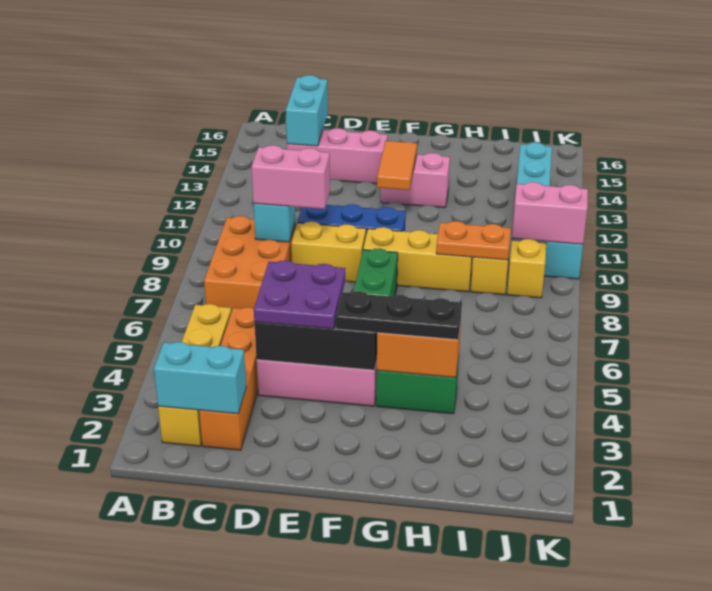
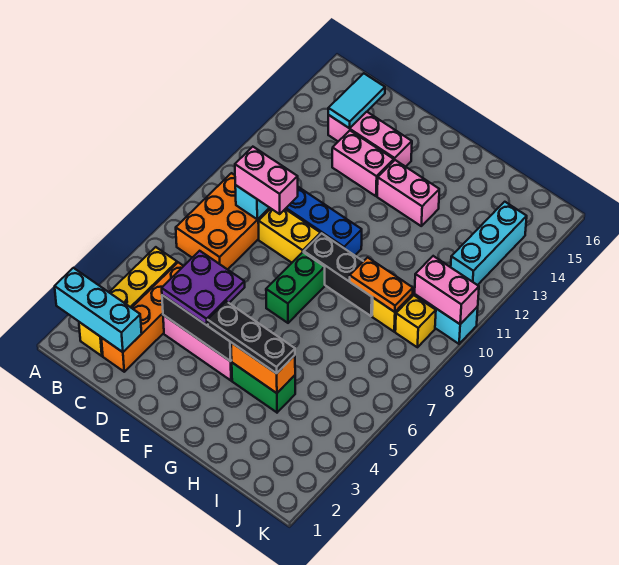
cyan brick B2:C2 level 2 -> cyan brick A2:C2 level 2
cyan brick C14:C15 level 2 -> cyan tile C14:C15 level 2
none -> pink brick D13:E13 level 1
yellow brick F9:H9 level 1 -> black brick F9:H9 level 1
orange tile F12:F13 level 2 -> none

